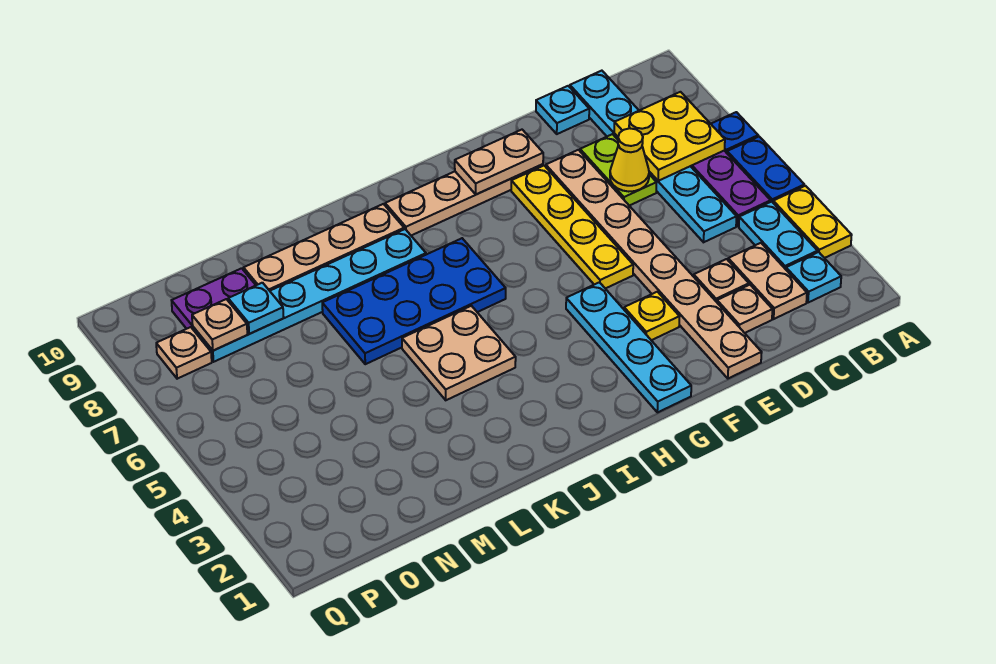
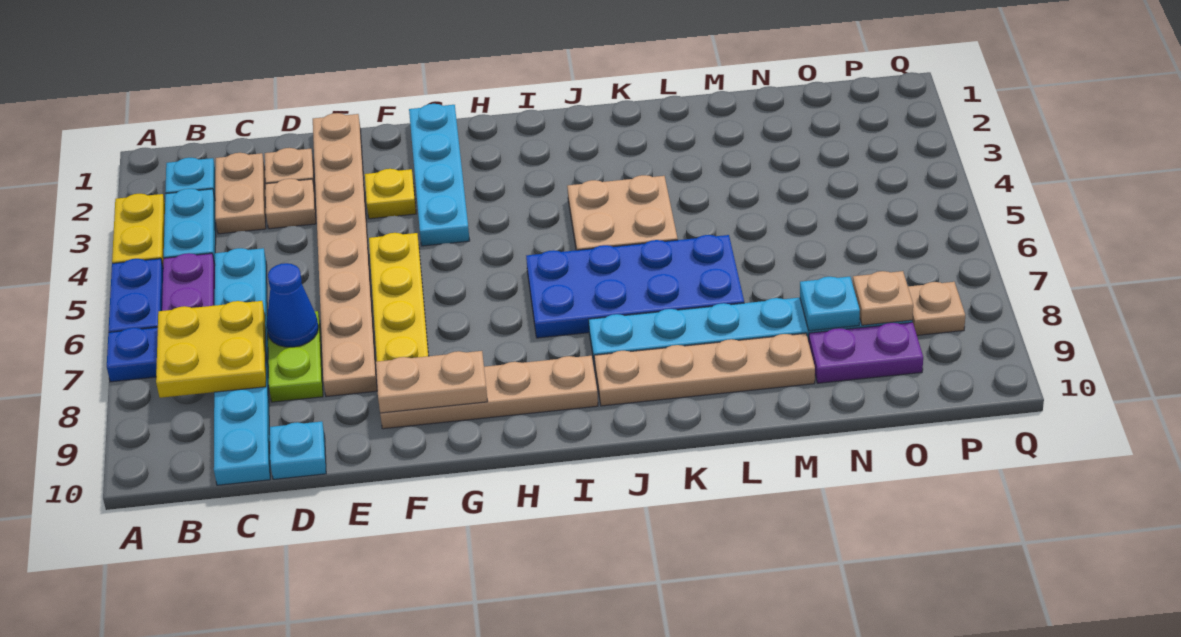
yellow cone D7 level 2 -> blue cone D7 level 2

